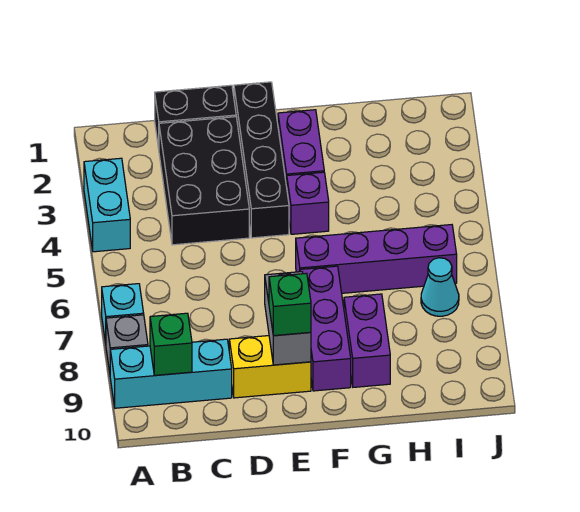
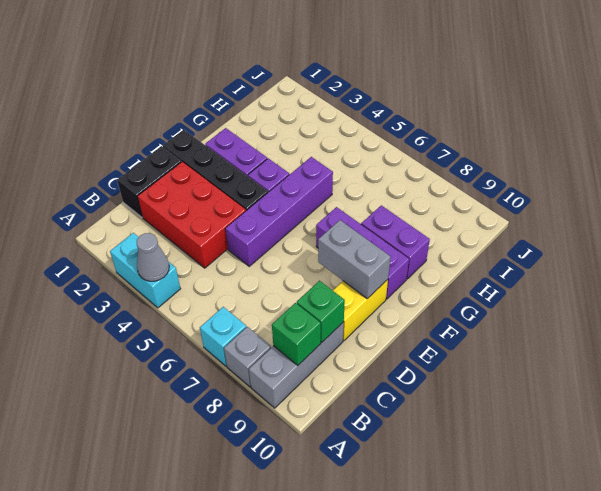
none -> grey cone A4 level 2
cyan brick A9:C9 level 1 -> grey brick A9:C9 level 1
black brick C2:D4 level 1 -> red brick C2:D4 level 1
green brick E9 level 3 -> green brick C9 level 2
purple brick F6:I6 level 1 -> purple brick D5:G5 level 1
cyan cone I7 level 1 -> none

